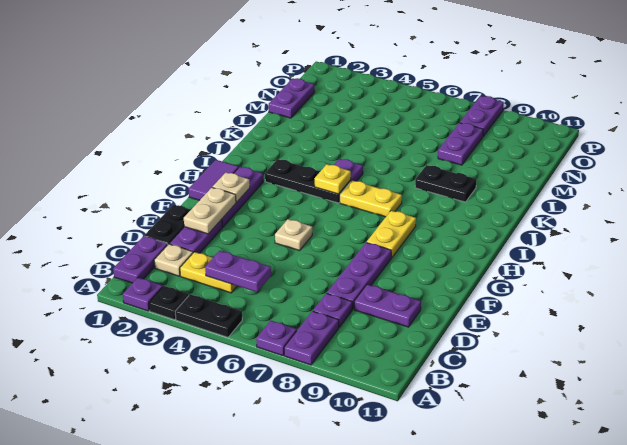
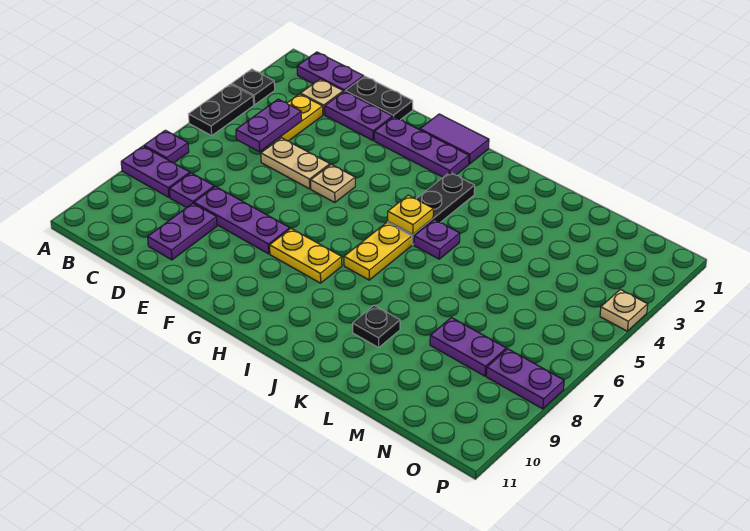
purple plate A2 level 1 -> none
tan plate E2:F2 level 2 -> tan plate D5:E5 level 1
tan plate G2 level 2 -> tan plate P4 level 1
black plate K8:K9 level 1 -> black plate K9 level 1
purple plate M1:N1 level 1 -> none

